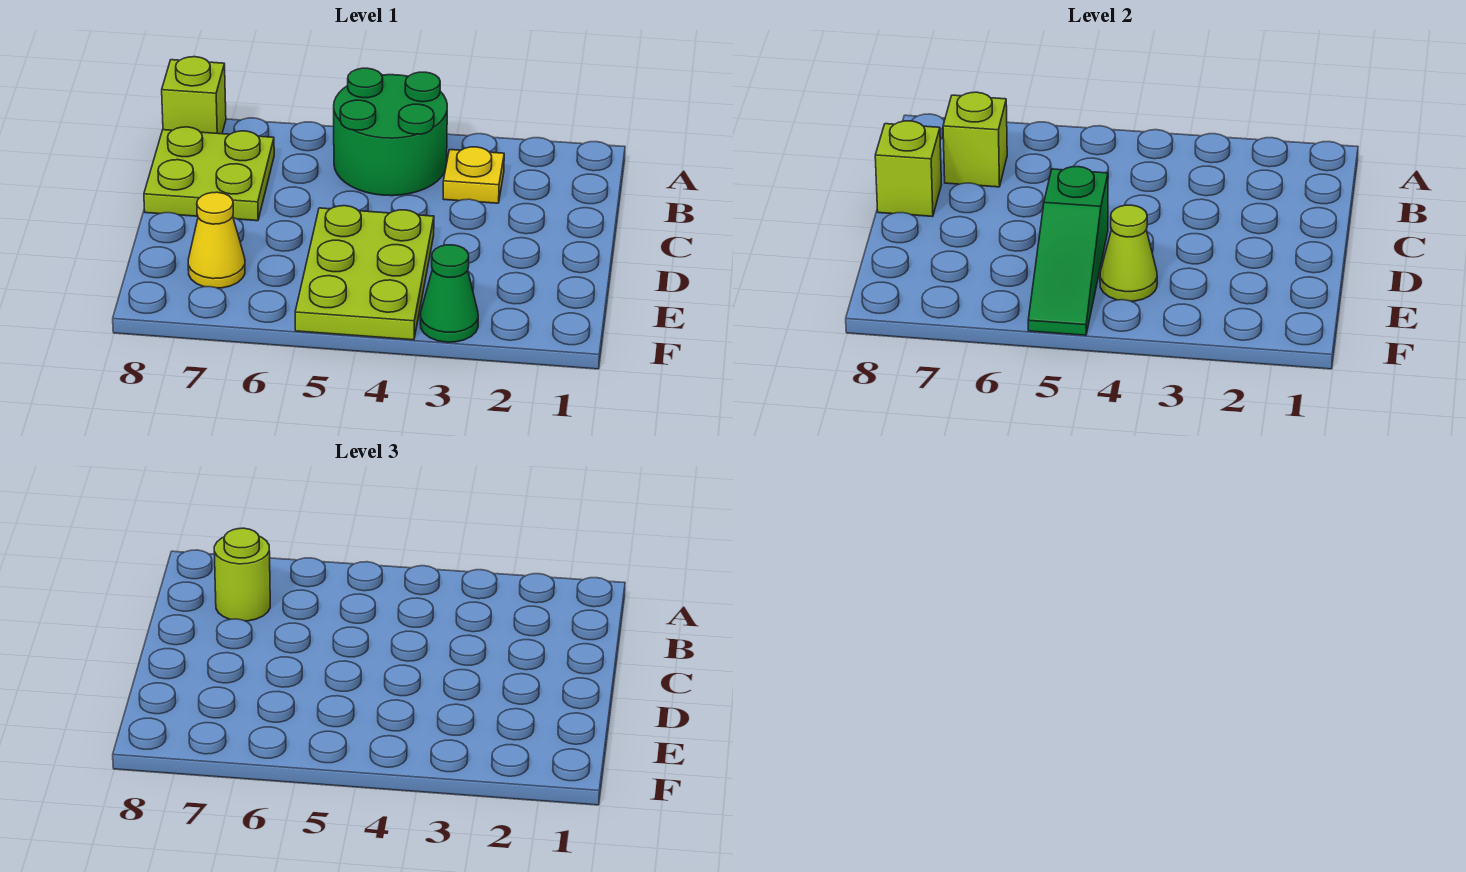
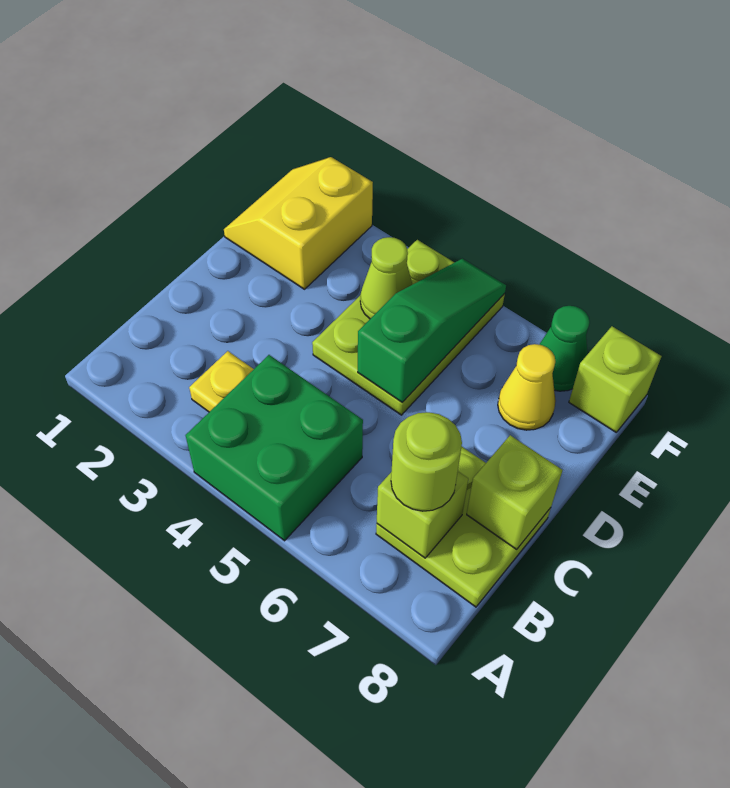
green round brick A4:B5 level 1 -> green brick A4:B5 level 1
lime brick A8 level 1 -> lime brick F8 level 1
none -> yellow slope E1:F2 level 1 top 2
green cone F3 level 1 -> green cone F7 level 1

